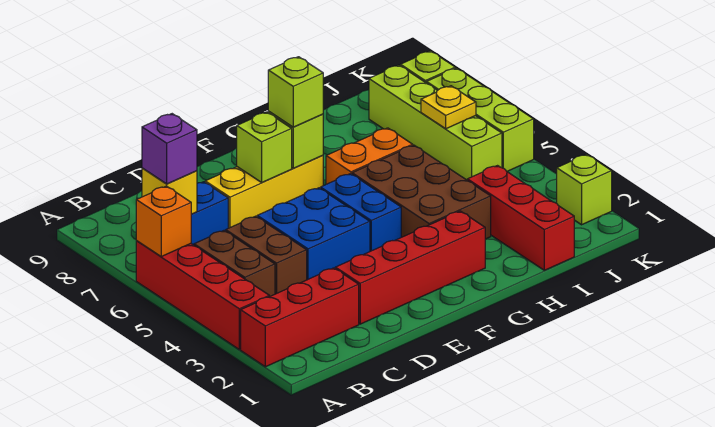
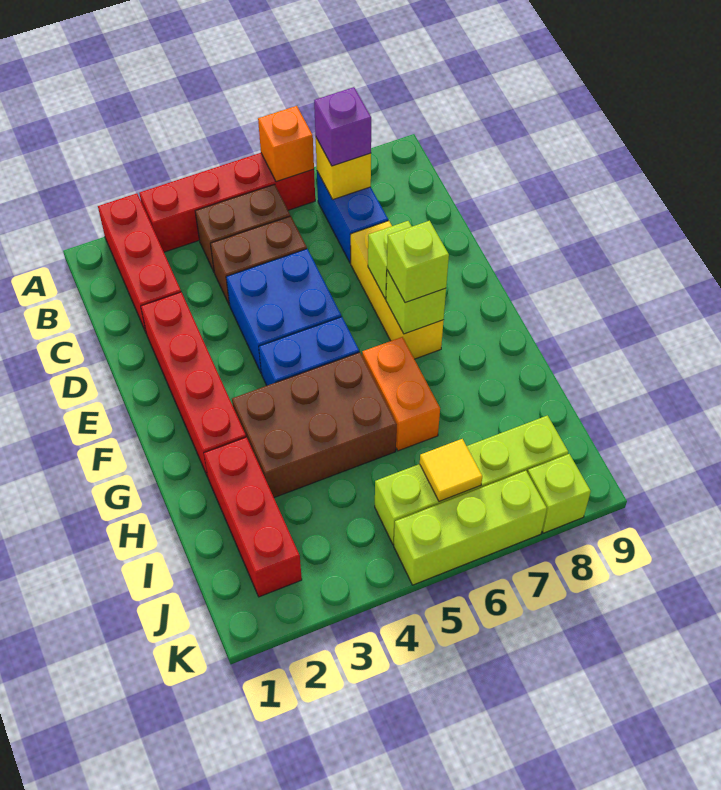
red brick I1:I3 level 1 -> red brick H2:J2 level 1
yellow plate J6 level 2 -> yellow tile J6 level 2
lime brick K2 level 1 -> none

